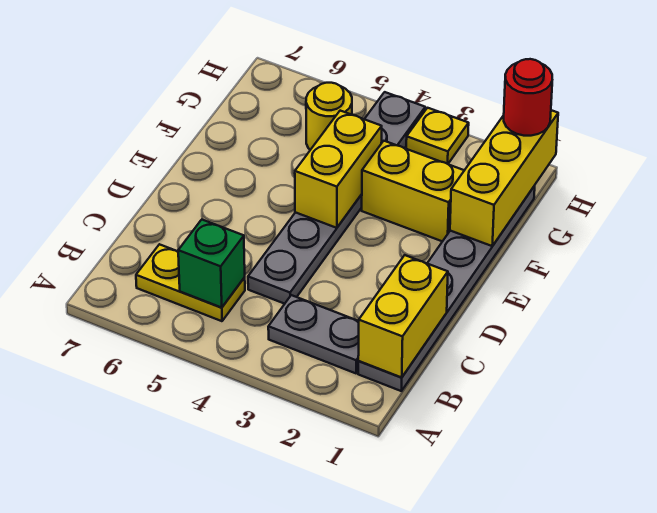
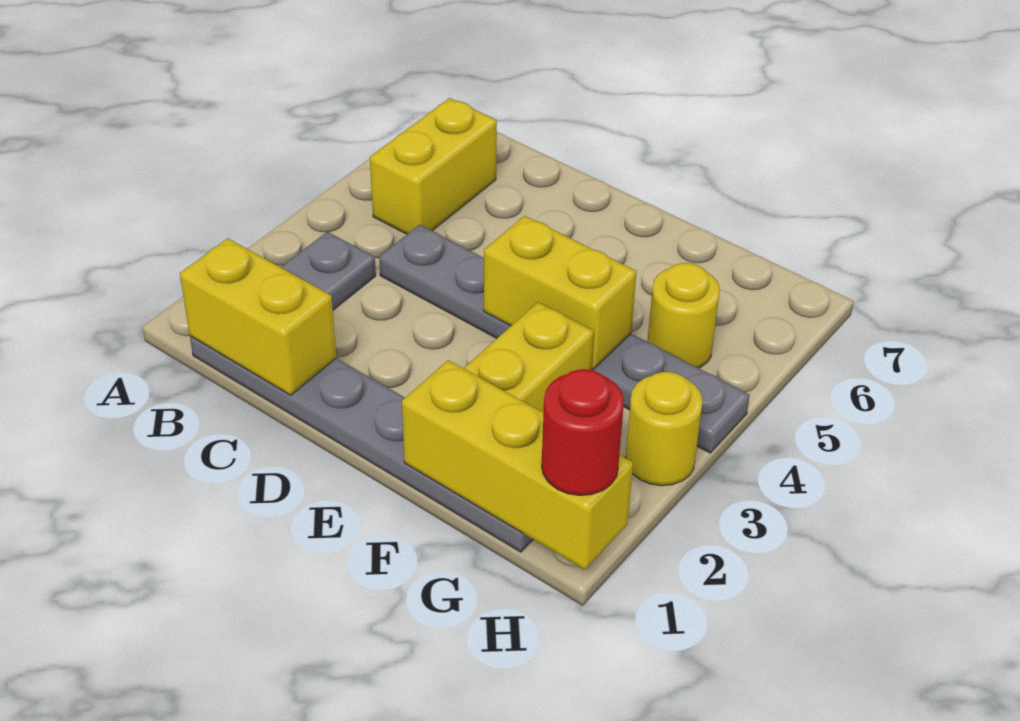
yellow plate B5:B6 level 1 -> yellow brick B5:B6 level 1
green brick B5 level 2 -> none
yellow plate H3 level 1 -> yellow round brick H3 level 1

